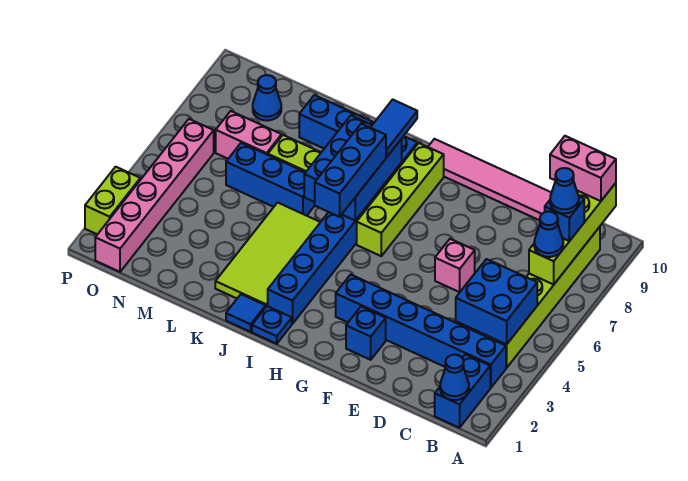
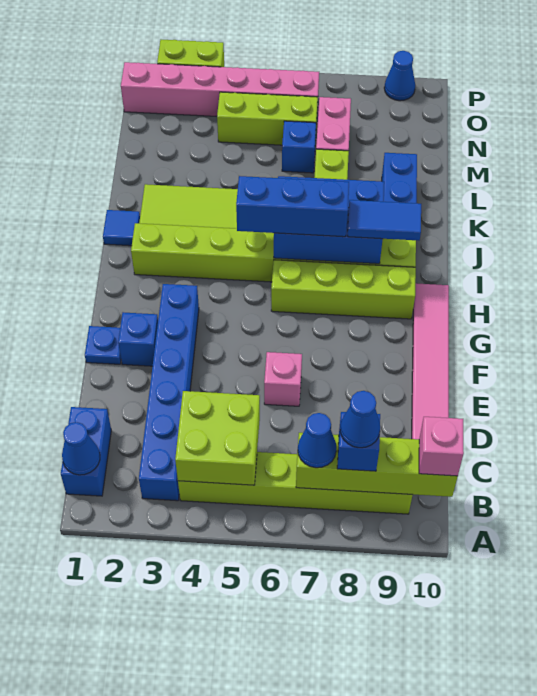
blue brick B1:B2 level 1 -> blue brick B1:C1 level 1
blue brick B4:C5 level 2 -> lime brick B4:C5 level 2
pink brick B10:C10 level 3 -> pink brick B10 level 3
blue plate I1 level 1 -> blue plate F1 level 1
blue brick I2:I9 level 1 -> lime brick I2:I9 level 1
blue brick K6:M6 level 1 -> blue brick M6 level 1
none -> lime brick N4:N6 level 1
blue cone N9 level 1 -> blue cone P9 level 1

